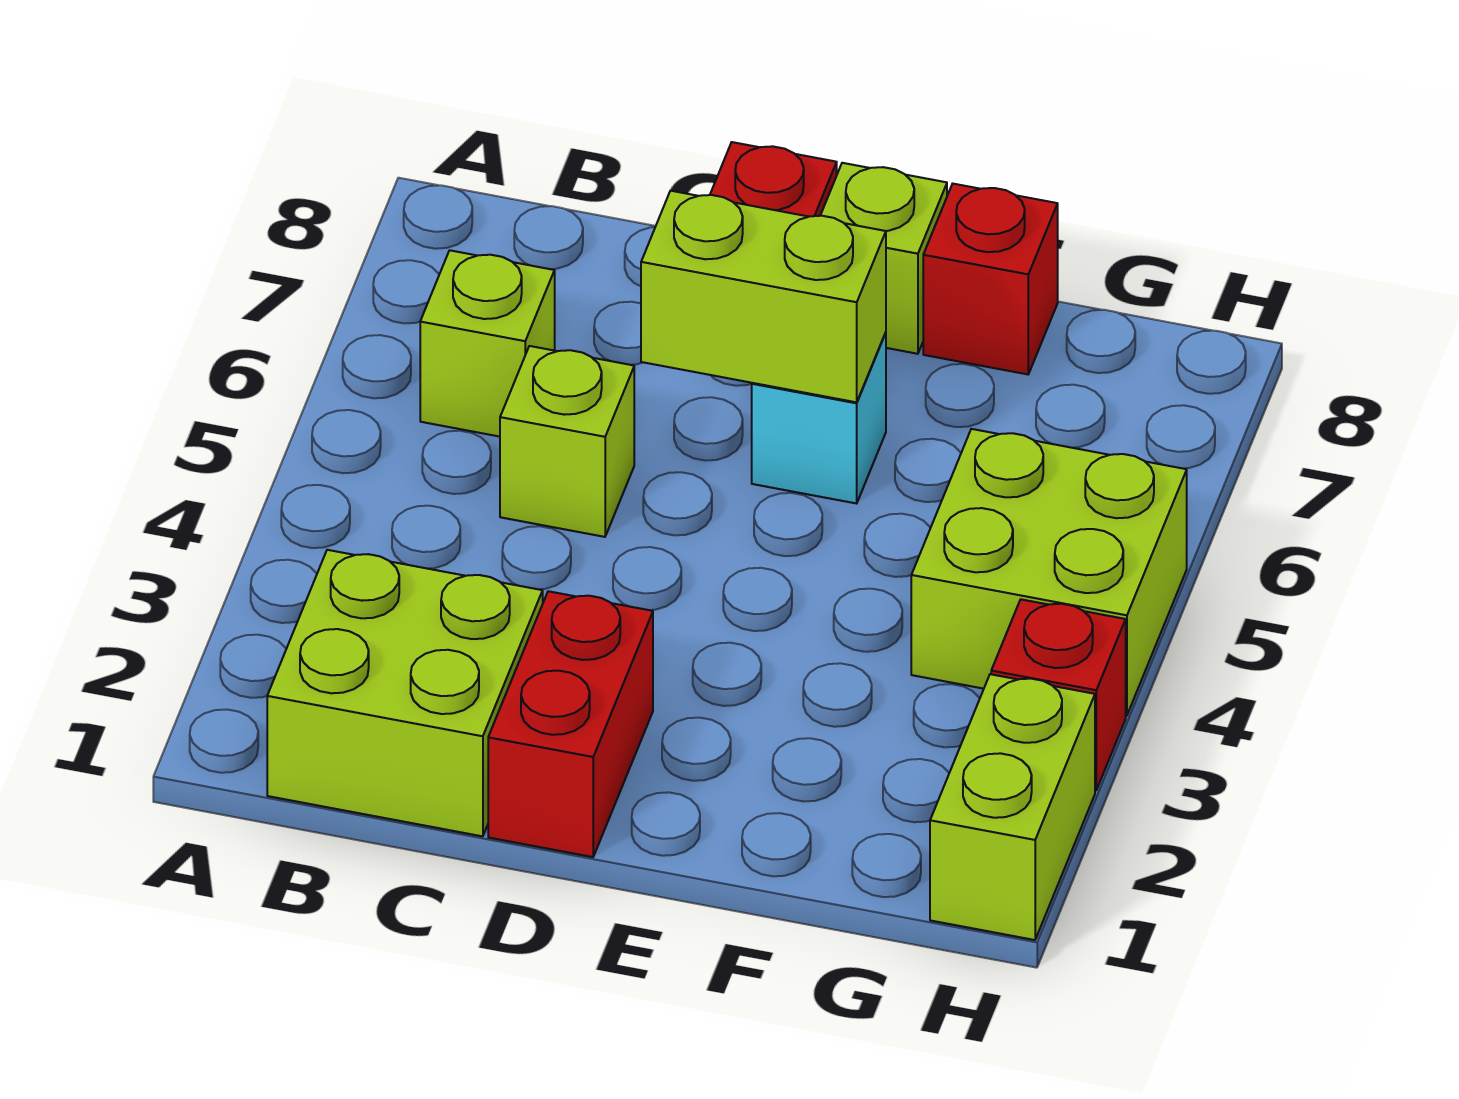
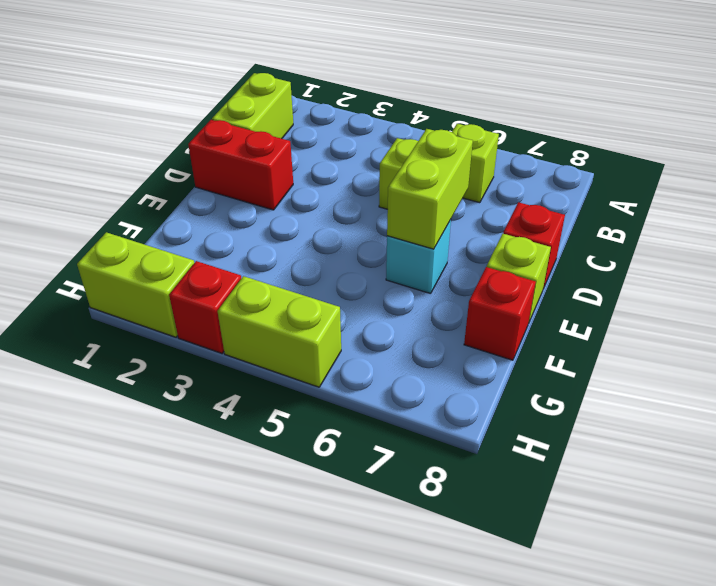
lime brick B1:C2 level 1 -> lime brick B1:C1 level 1
lime brick G4:H5 level 1 -> lime brick H4:H5 level 1

